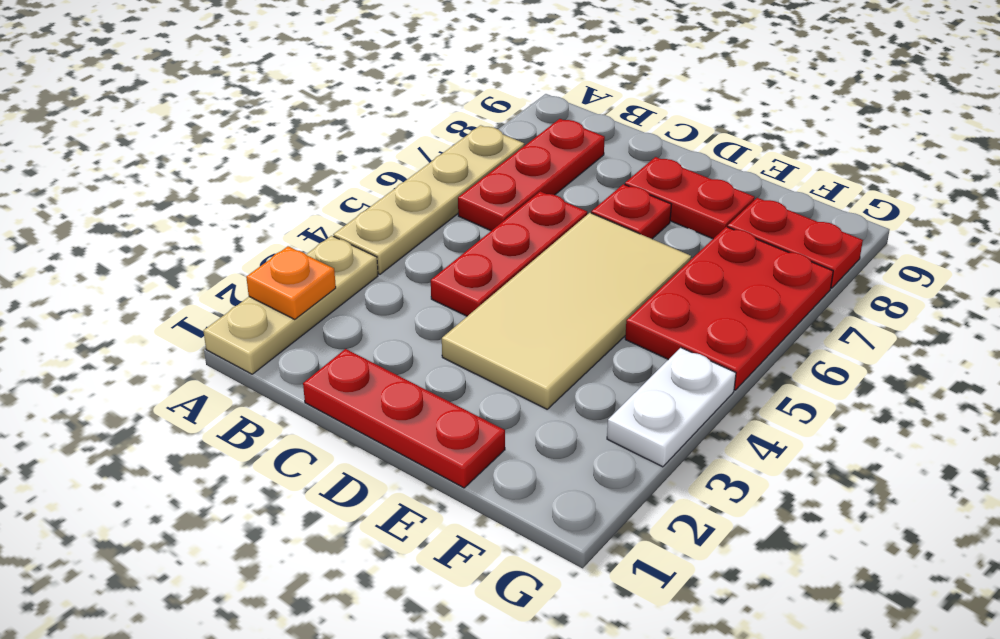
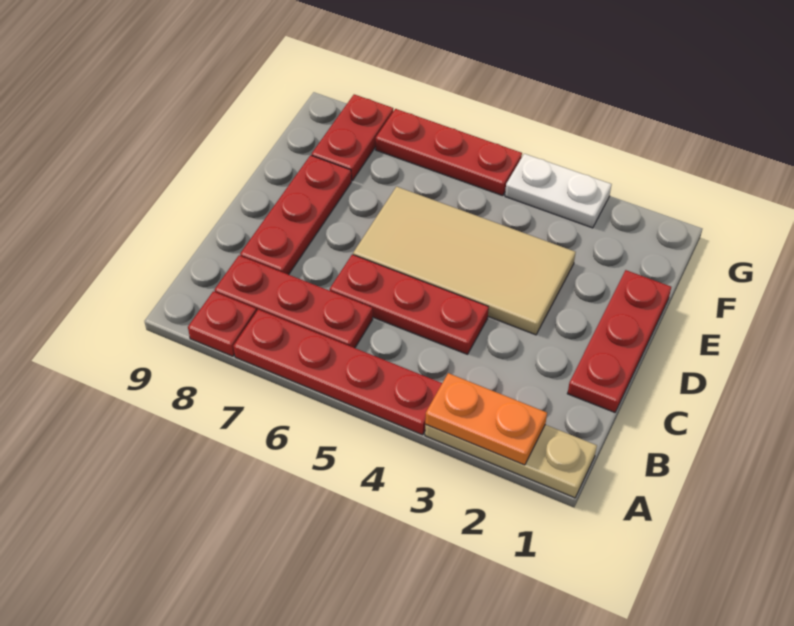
orange plate A2 level 2 -> orange plate A2:A3 level 2
tan plate A4:A7 level 1 -> red plate A4:A7 level 1
red plate D7 level 1 -> red plate A8 level 1
red plate D8:E8 level 1 -> red plate C8:E8 level 1
red plate F5:G7 level 1 -> red plate G5:G7 level 1

